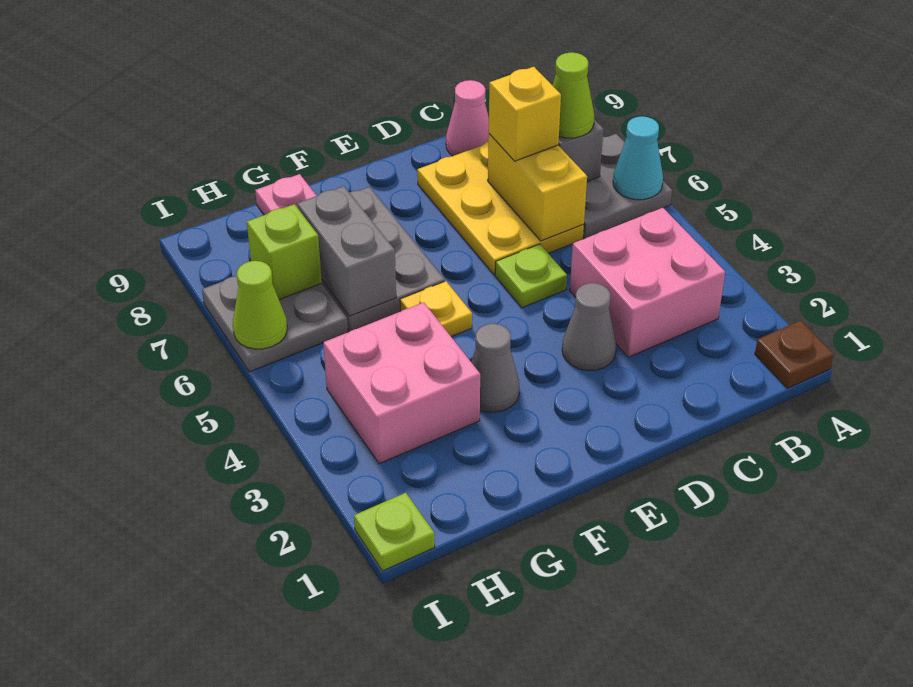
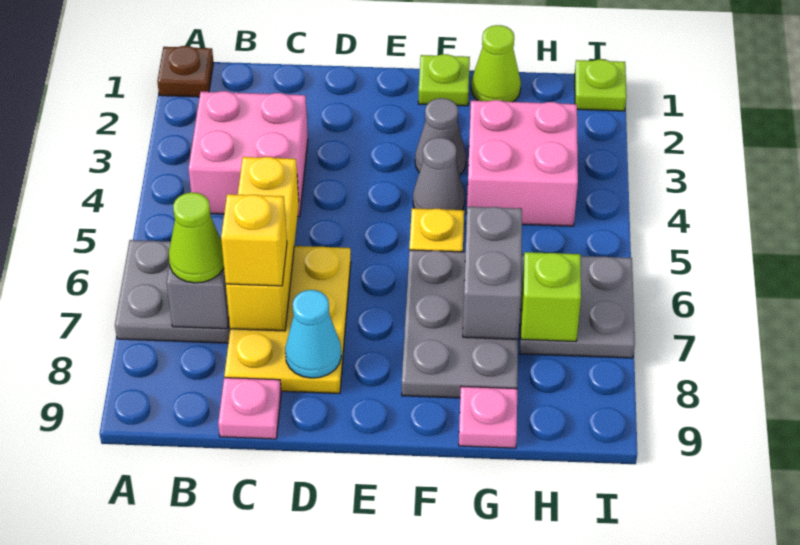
cyan cone A6 level 2 -> cyan cone D8 level 2
yellow brick C6:C7 level 2 -> yellow brick C5:C7 level 2
pink cone C9 level 1 -> pink plate C9 level 1
grey cone D3 level 1 -> grey cone F4 level 1
lime plate D5 level 1 -> lime plate F1 level 1
lime cone I6 level 2 -> lime cone G1 level 1

